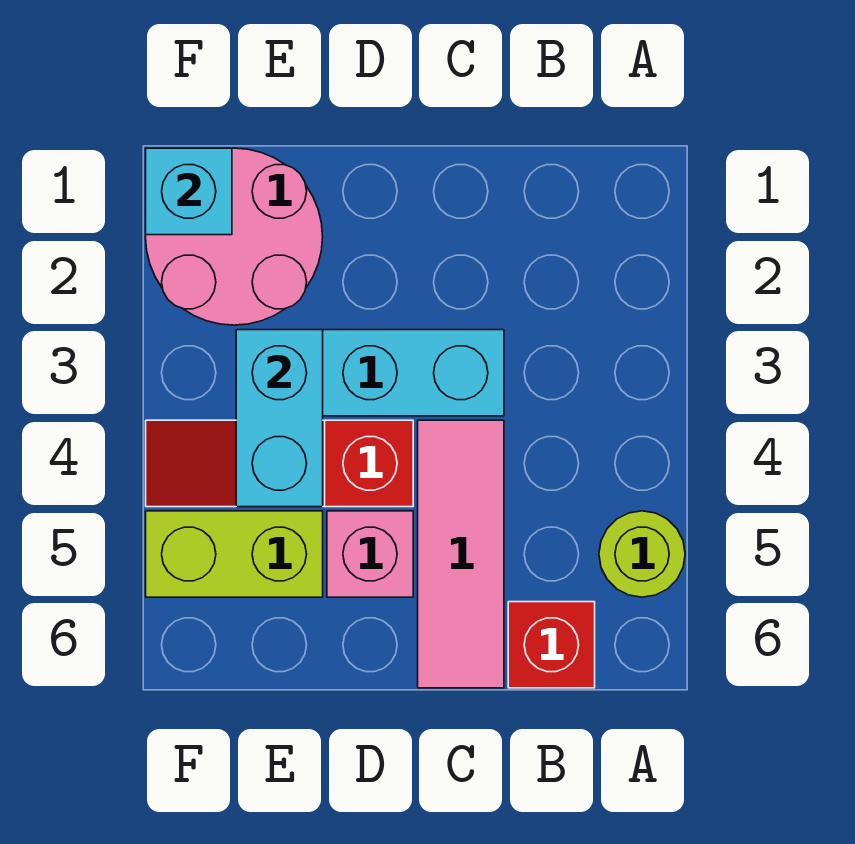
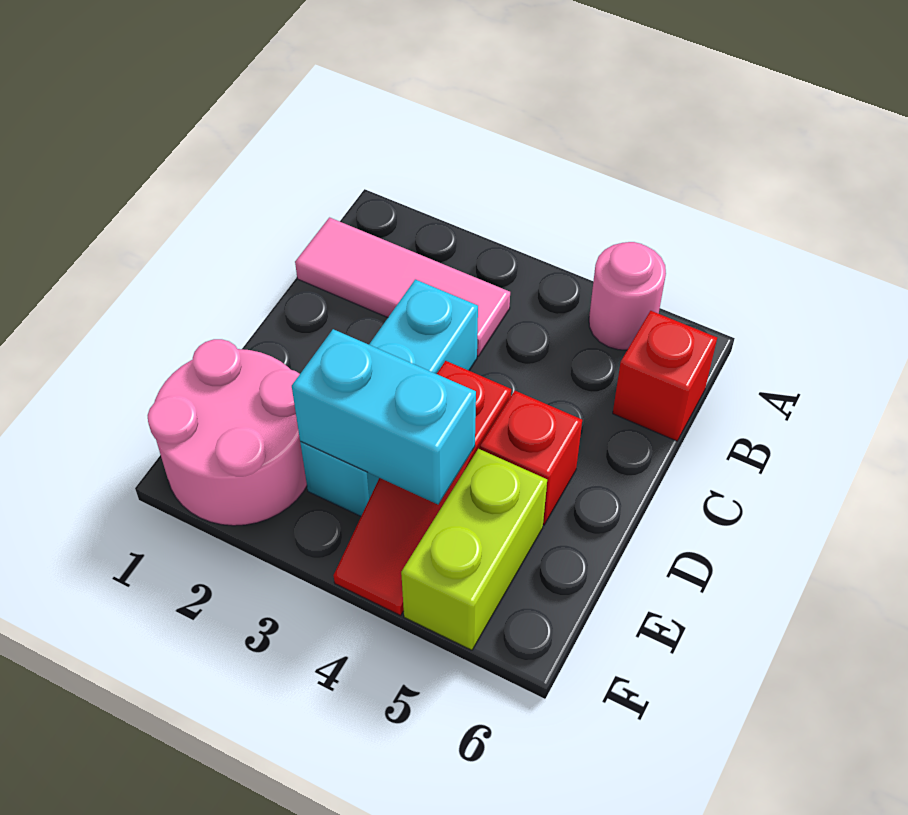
lime round brick A5 level 1 -> pink round brick A5 level 1
pink tile C4:C6 level 1 -> pink tile B1:B3 level 1
pink brick D5 level 1 -> red brick D5 level 1
cyan brick F1 level 2 -> none

